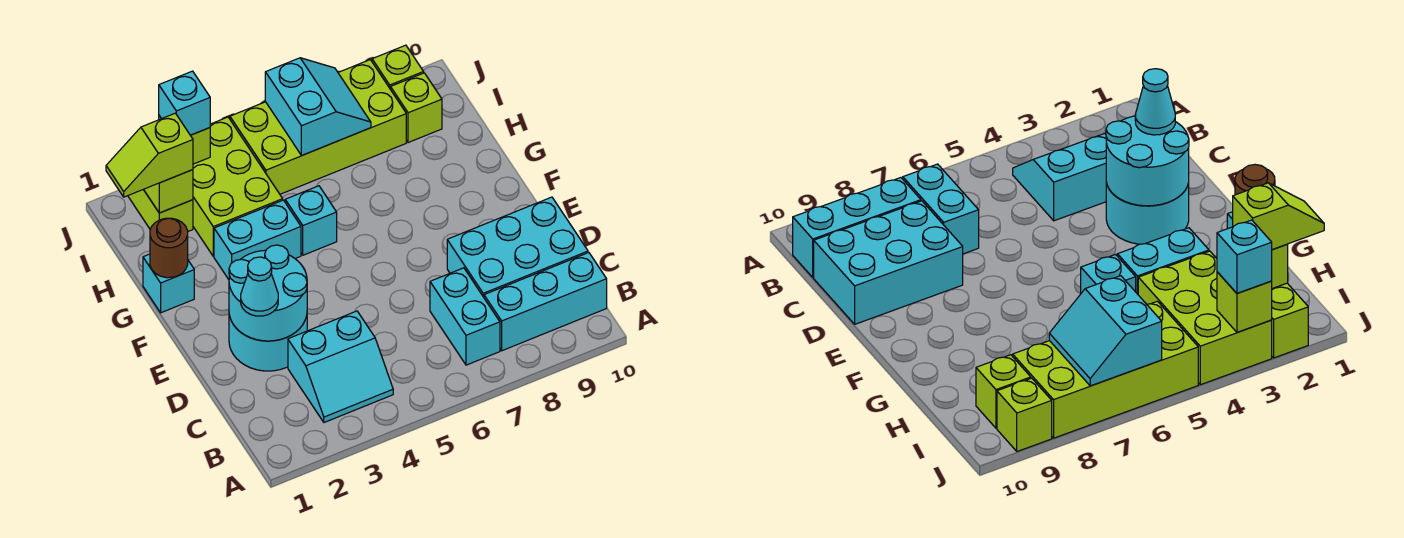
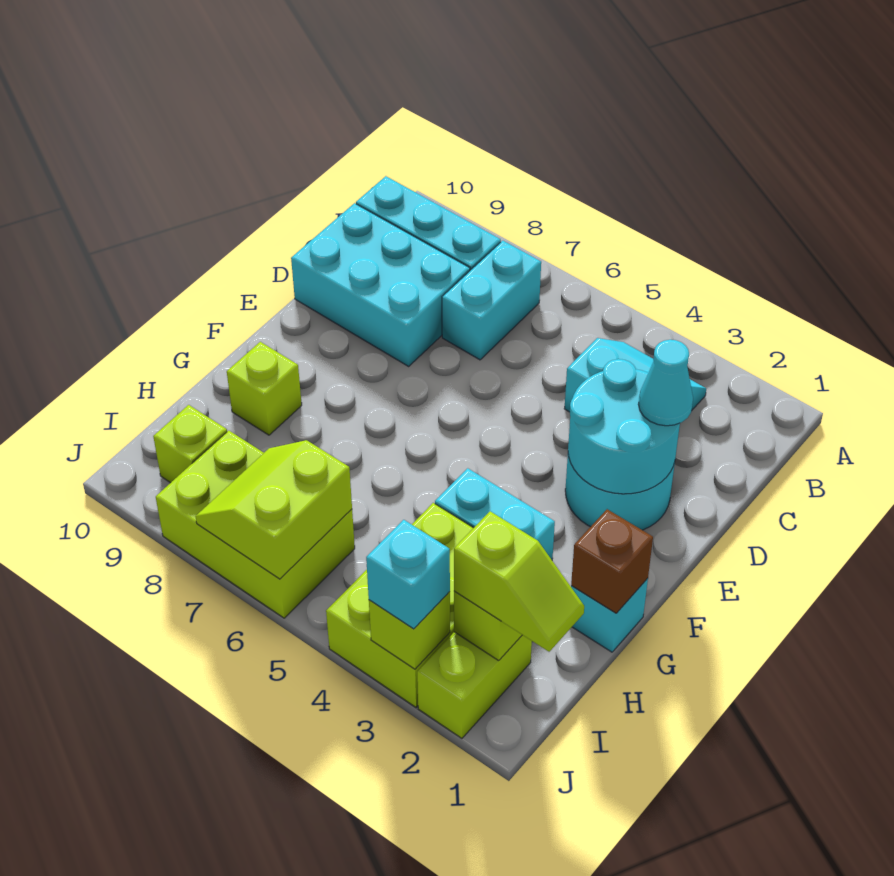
brown round brick G1 level 2 -> brown brick G1 level 2
cyan brick G5 level 1 -> none
lime brick I5:J8 level 1 -> lime brick I6:J8 level 1
cyan slope I6:J7 level 2 top 6 -> lime slope I6:J7 level 2 top 6
lime brick J9 level 1 -> lime brick G9 level 1

